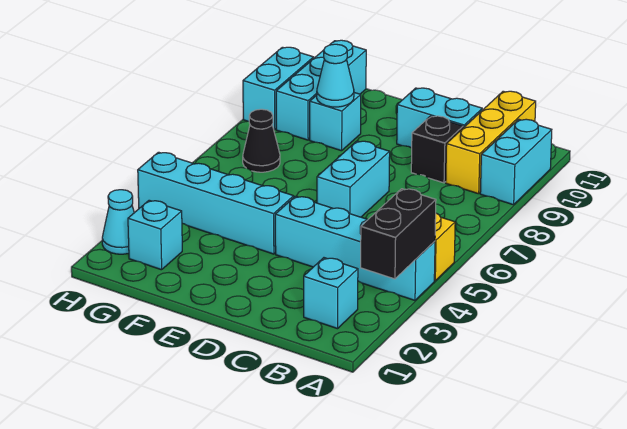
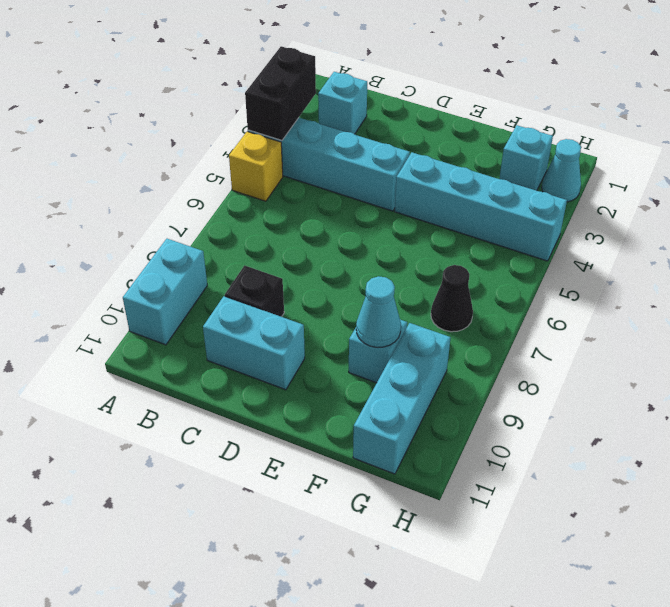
yellow brick B9:B11 level 1 -> none
cyan brick D6:D7 level 1 -> none
cyan brick H9:H10 level 1 -> none

